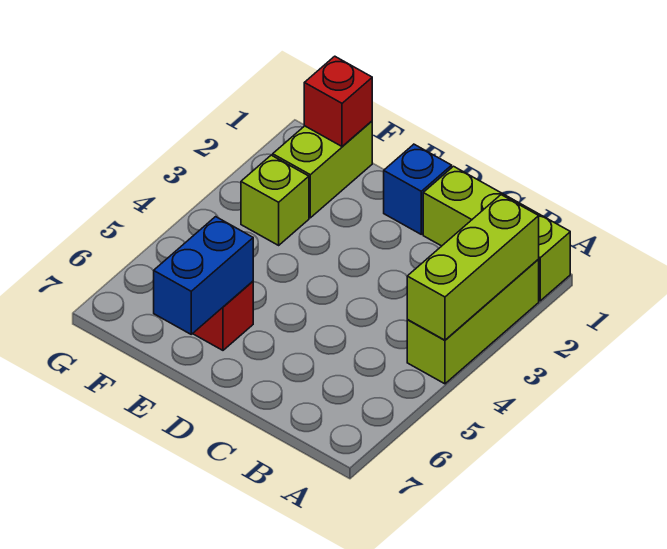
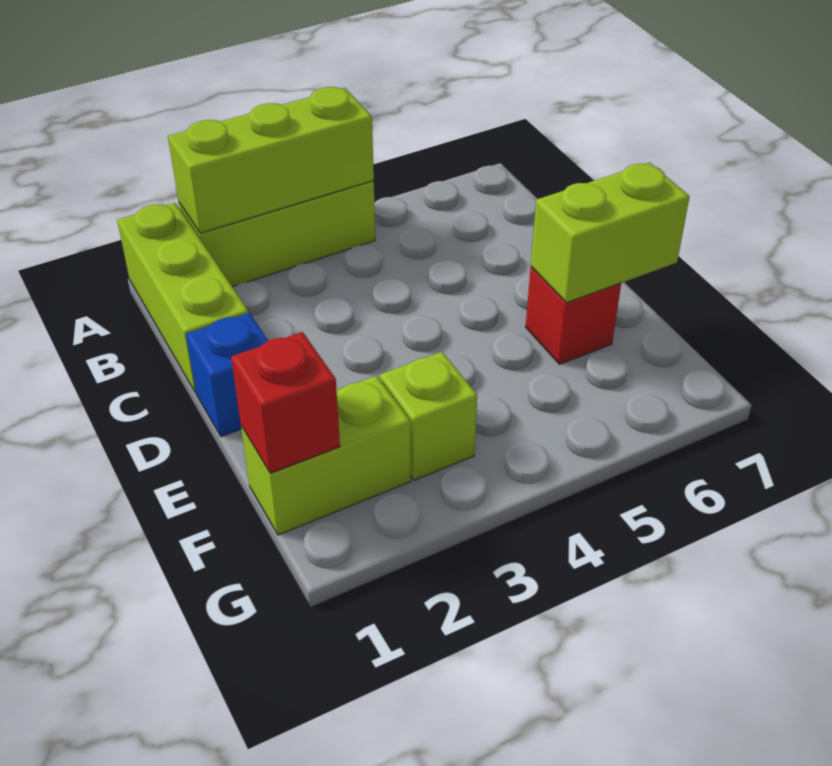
blue brick E6:E7 level 2 -> lime brick E6:E7 level 2

